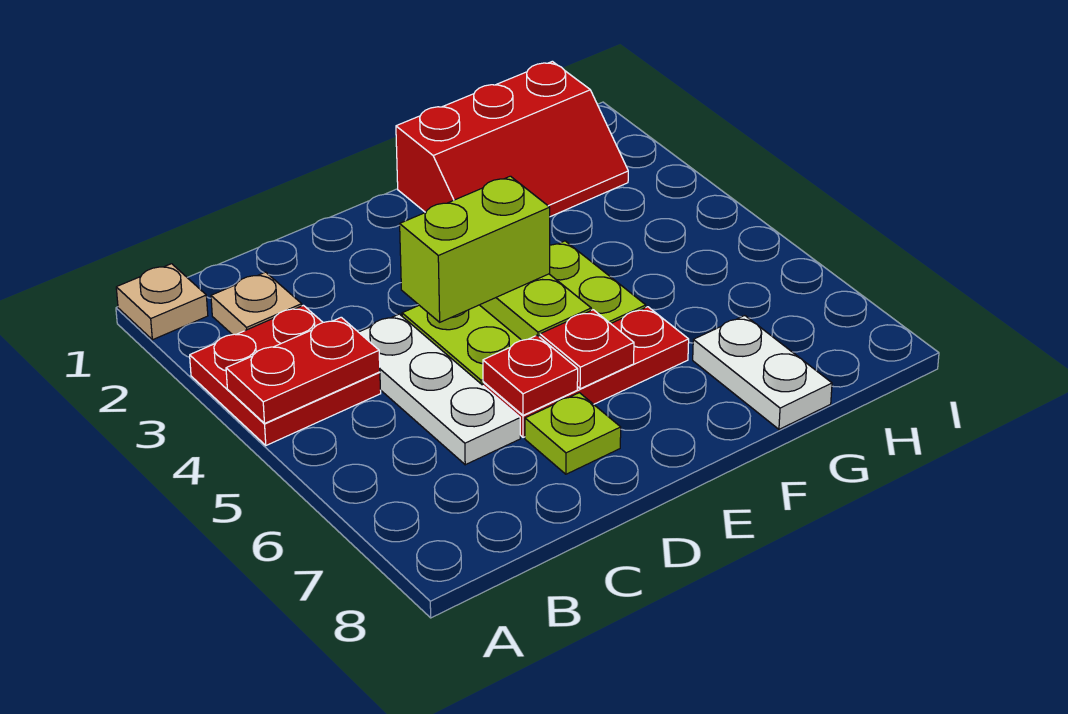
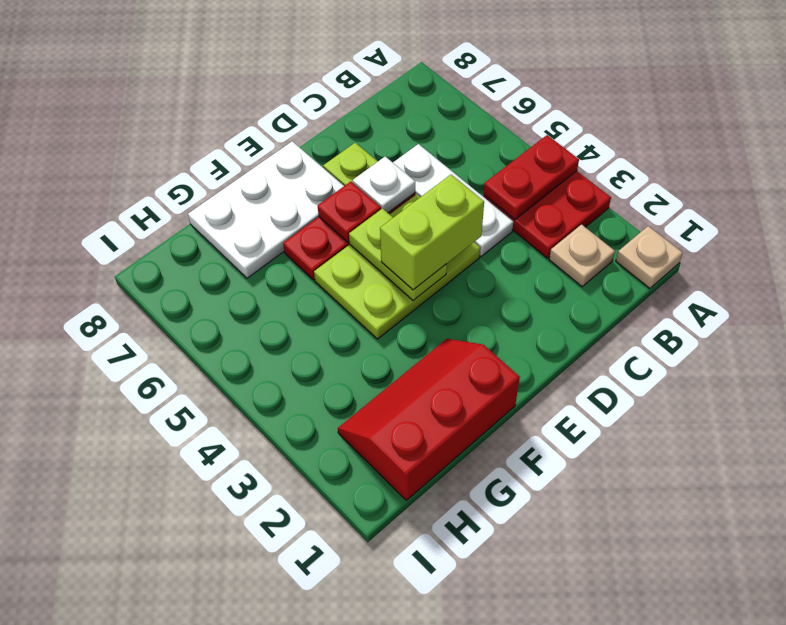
red plate D6 level 2 -> white plate D6 level 2
white plate G7:G8 level 1 -> white plate E7:G8 level 1

